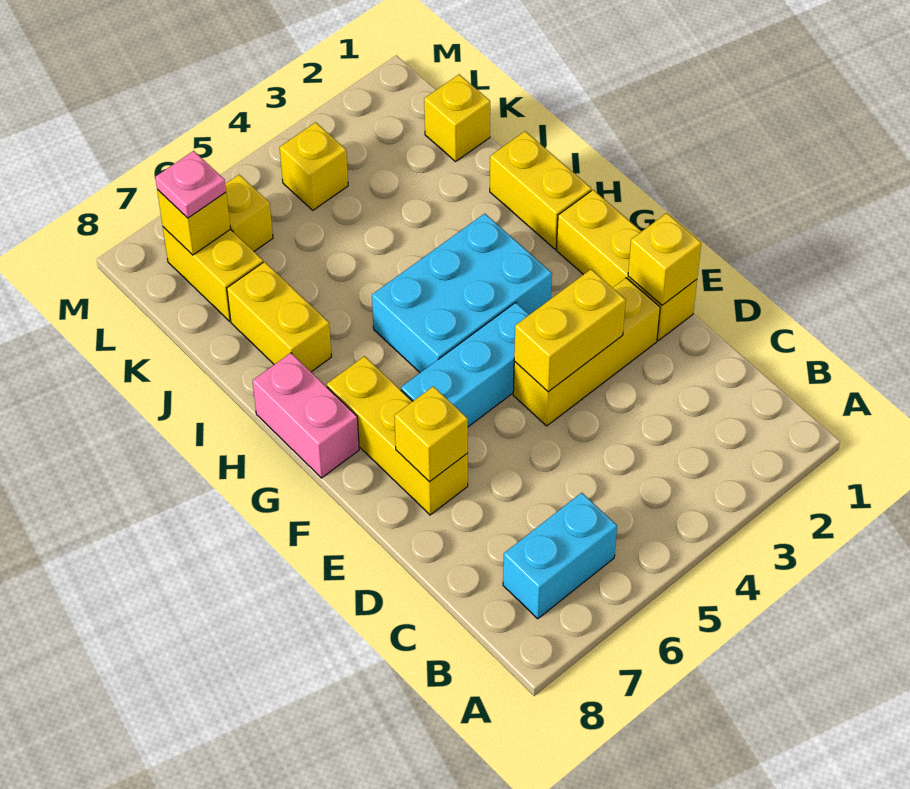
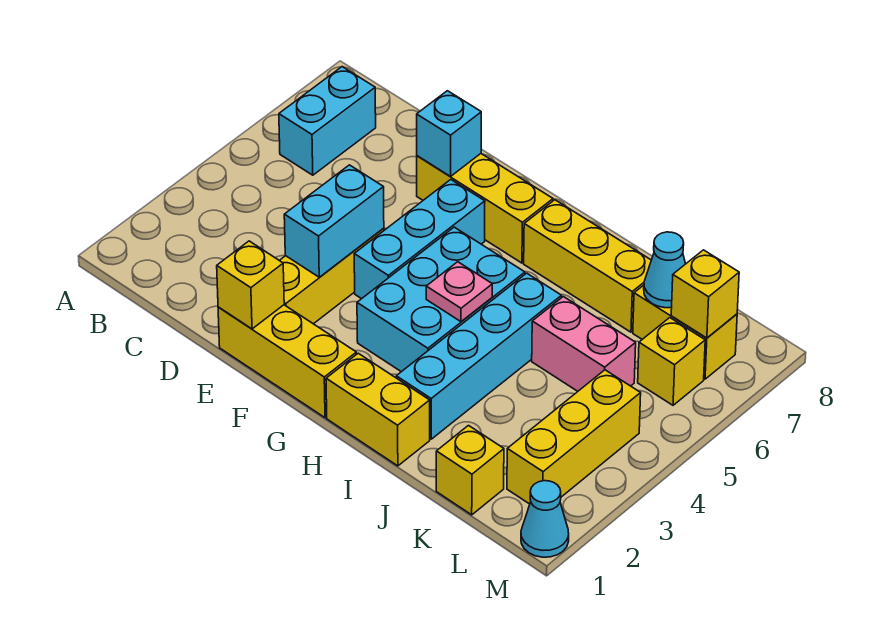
yellow brick E3:E4 level 2 -> cyan brick E3:E4 level 2
yellow brick E7 level 2 -> cyan brick E7 level 2
pink brick G8:H8 level 1 -> pink brick J5:K5 level 1
none -> cyan brick I2:I5 level 1
yellow brick I7:J7 level 1 -> yellow brick H7:J7 level 1
none -> cyan cone K7 level 2
yellow brick L4 level 1 -> yellow brick L2:L4 level 1
pink plate L7 level 3 -> pink plate H4 level 2
none -> cyan cone M1 level 1

